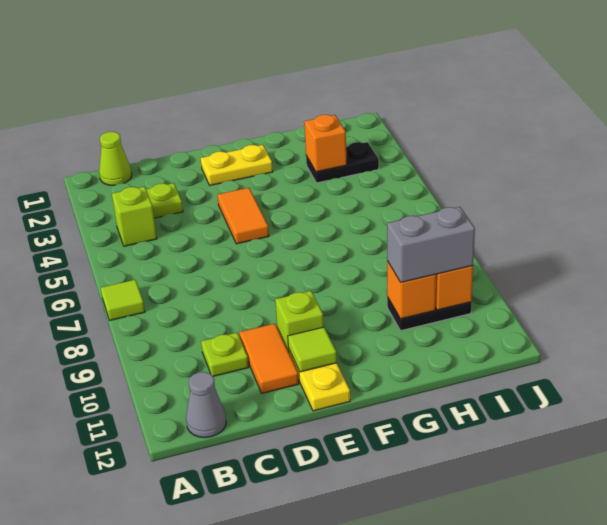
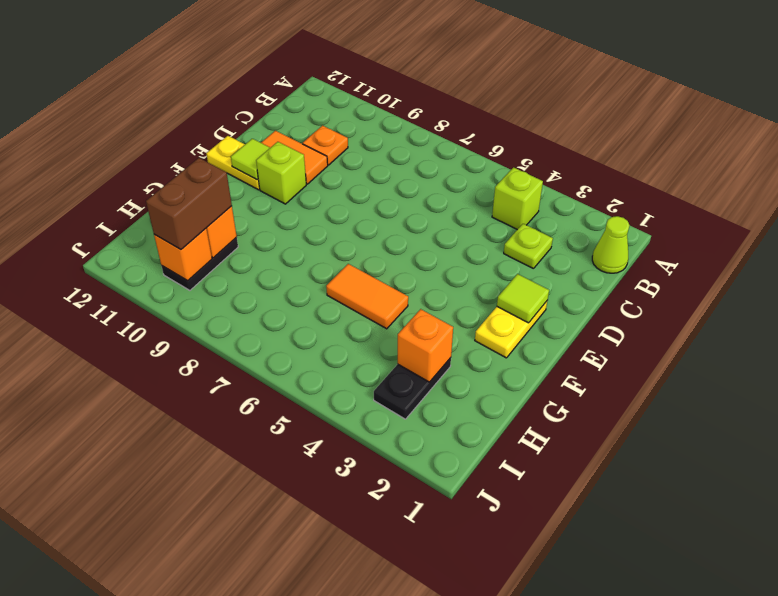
lime tile A7 level 1 -> lime tile E2 level 2
grey cone B12 level 1 -> none
lime plate C10 level 1 -> orange plate C10 level 1
orange tile E4:E5 level 1 -> orange tile G5:G6 level 1
grey brick H10:I10 level 3 -> brown brick H10:I10 level 3

